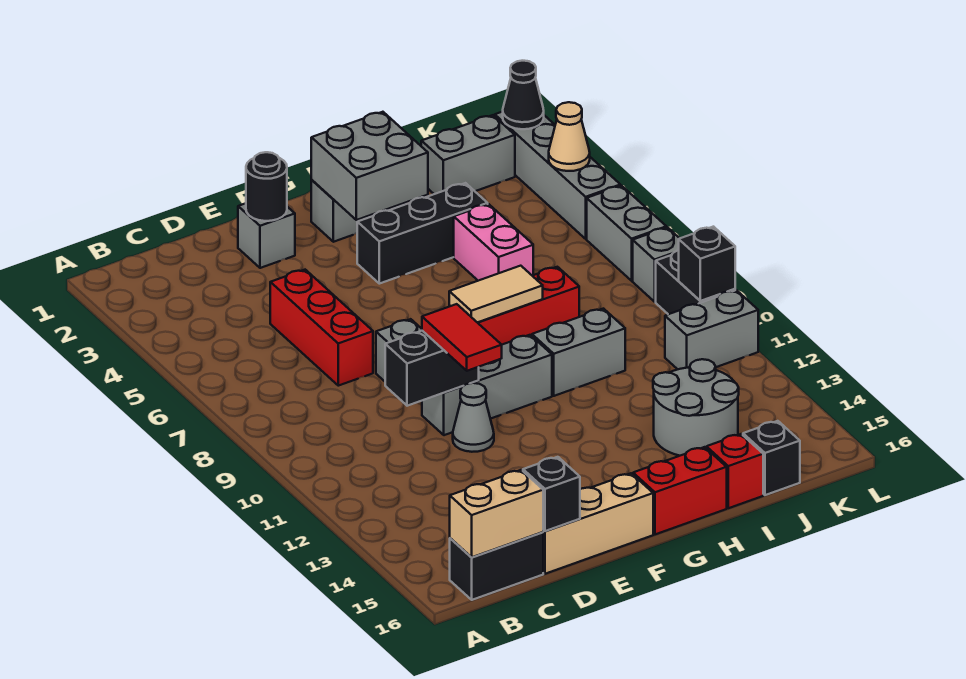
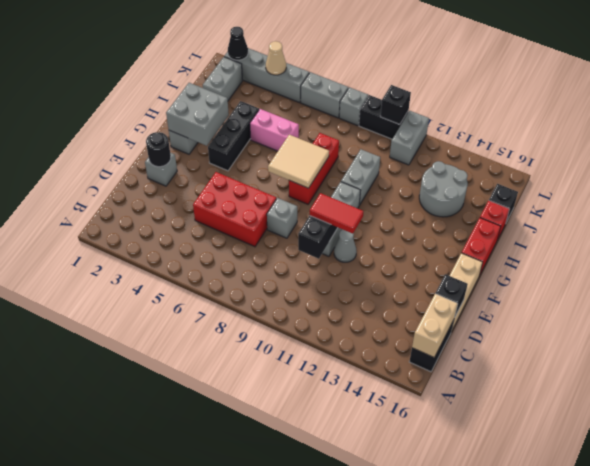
red brick D5:D7 level 1 -> red brick D5:E7 level 1
tan tile G8:H8 level 2 -> tan tile G7:H8 level 2

